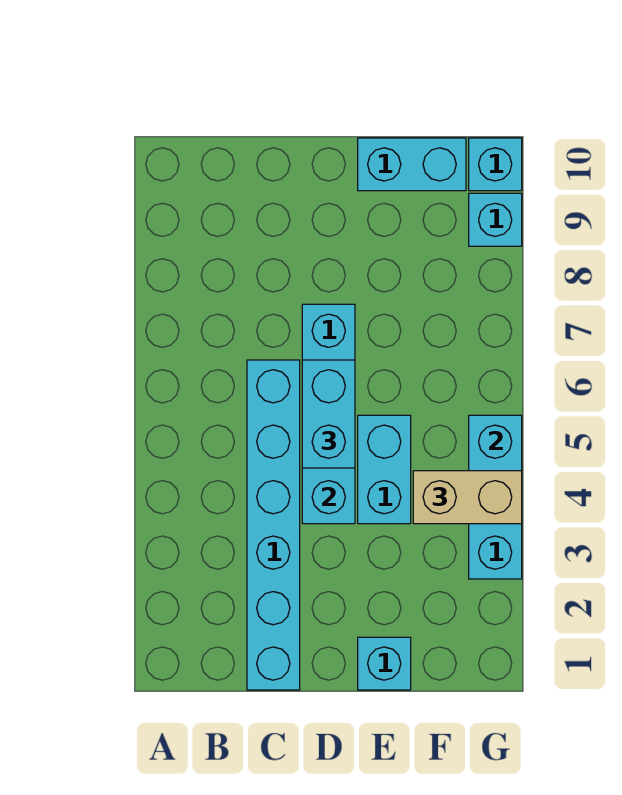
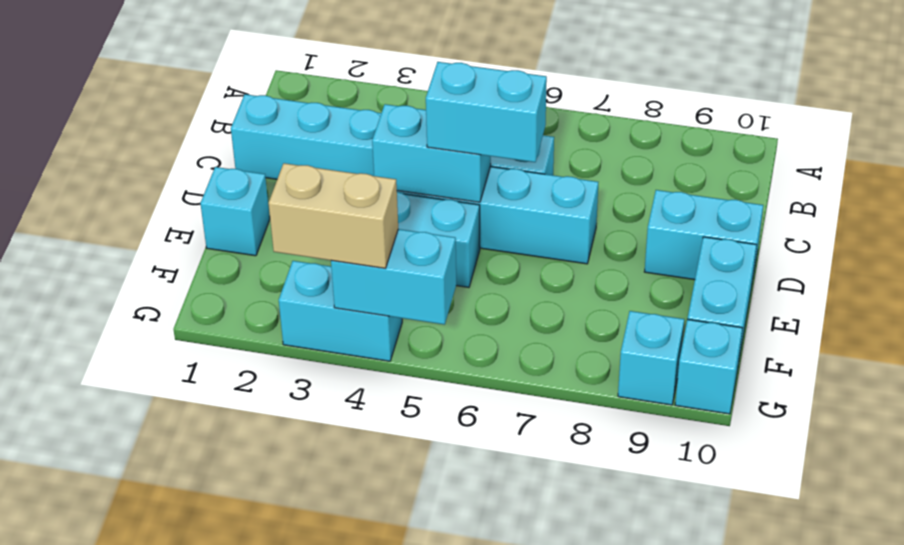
none -> cyan brick D9:D10 level 1
tan brick F4:G4 level 3 -> tan brick G3:G4 level 3

